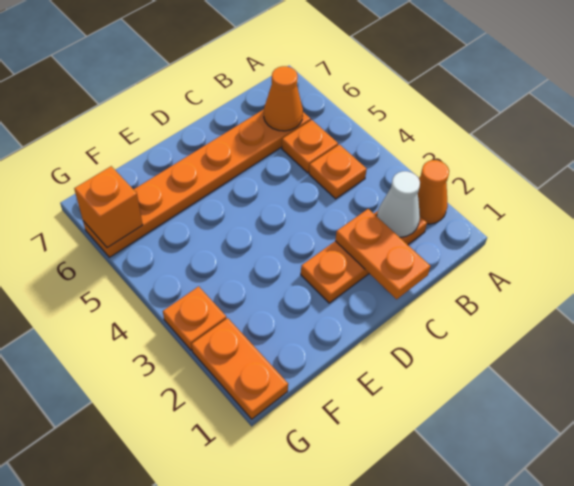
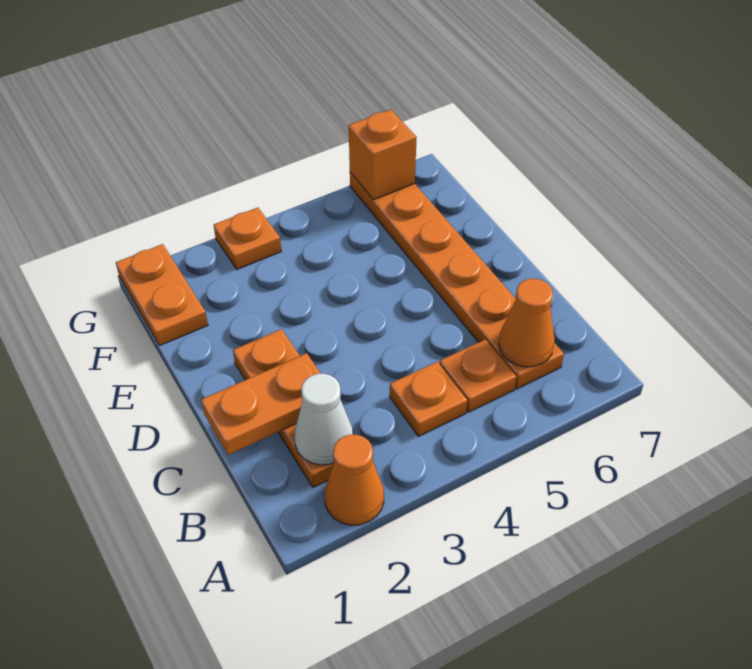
orange plate G1:G2 level 1 -> orange plate F1:G1 level 1

